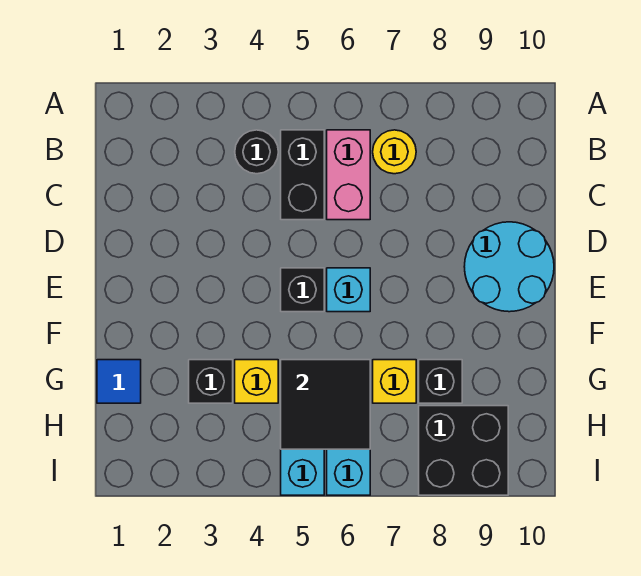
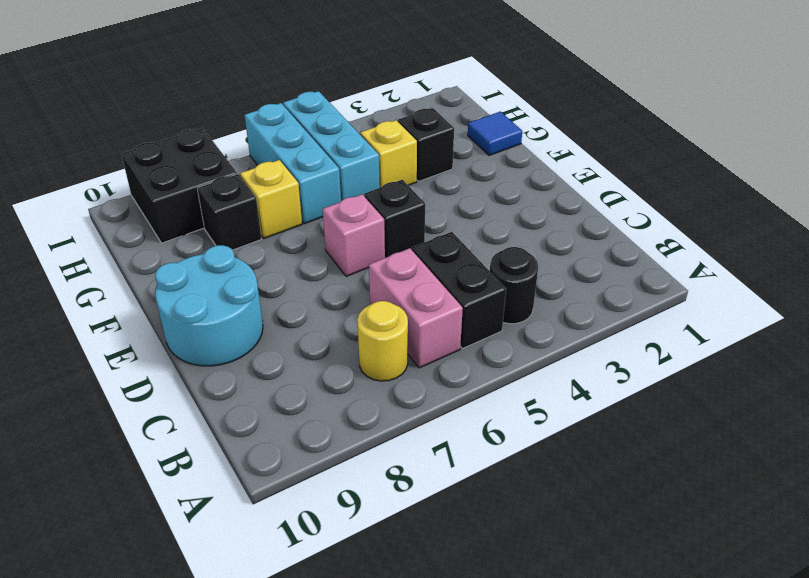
cyan brick E6 level 1 -> pink brick E6 level 1
black tile G5:H6 level 2 -> none

